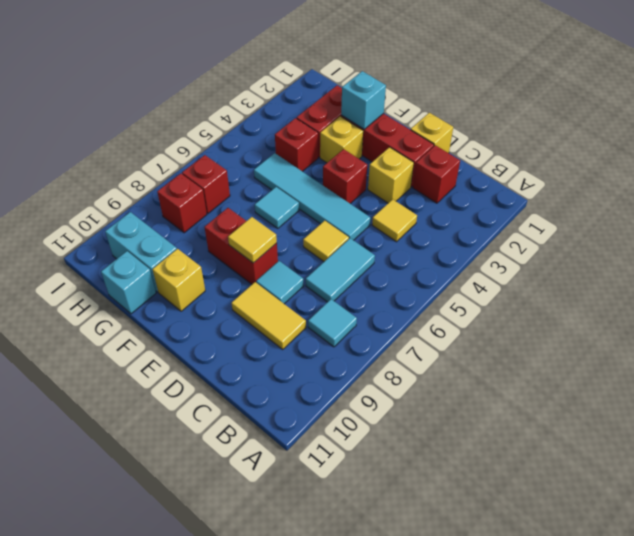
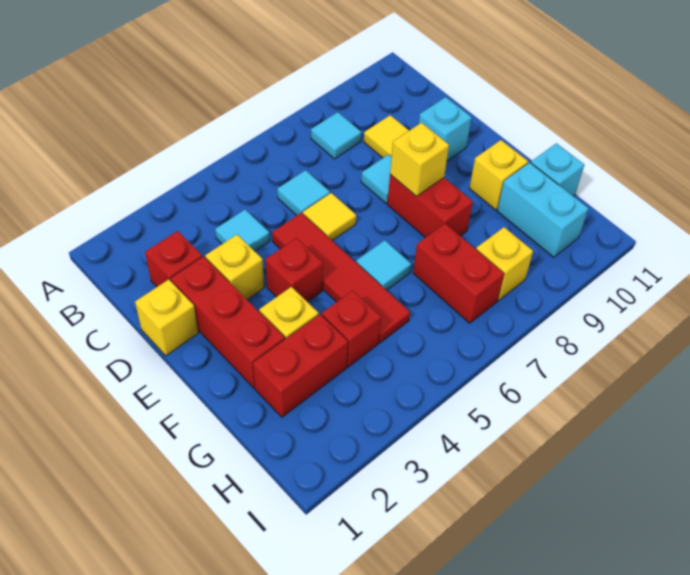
yellow tile C4 level 1 -> cyan tile C4 level 1
cyan tile C6:C7 level 1 -> cyan tile C6 level 1
cyan tile D5:G5 level 1 -> red tile D5:G5 level 1
yellow tile E8 level 2 -> yellow brick E8 level 2
cyan brick F2 level 2 -> cyan brick D10 level 1
red brick H7 level 1 -> red brick G7:H7 level 1
red brick H8 level 1 -> yellow brick H8 level 1

